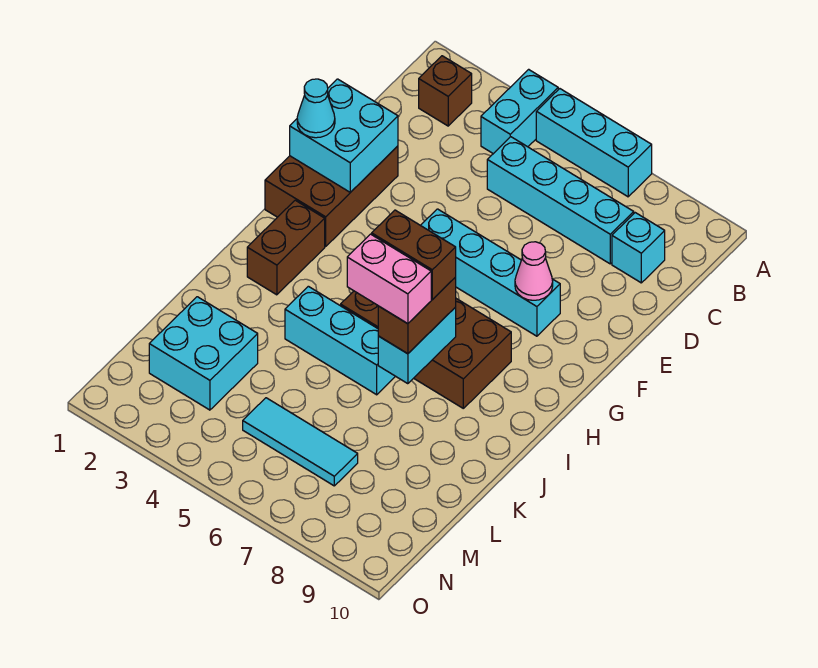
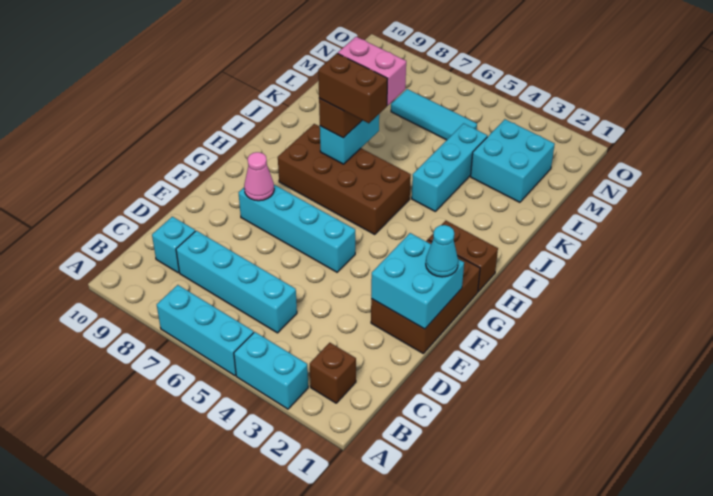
cyan brick A4:B4 level 1 -> cyan brick A3:A4 level 1
brown brick H2:I2 level 1 -> brown brick H1:H2 level 1
cyan brick J4:J6 level 1 -> cyan brick J4:L4 level 1

